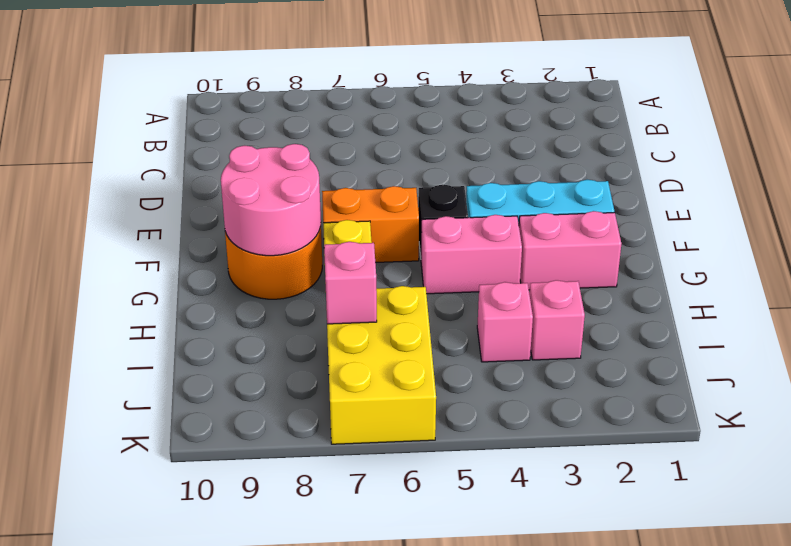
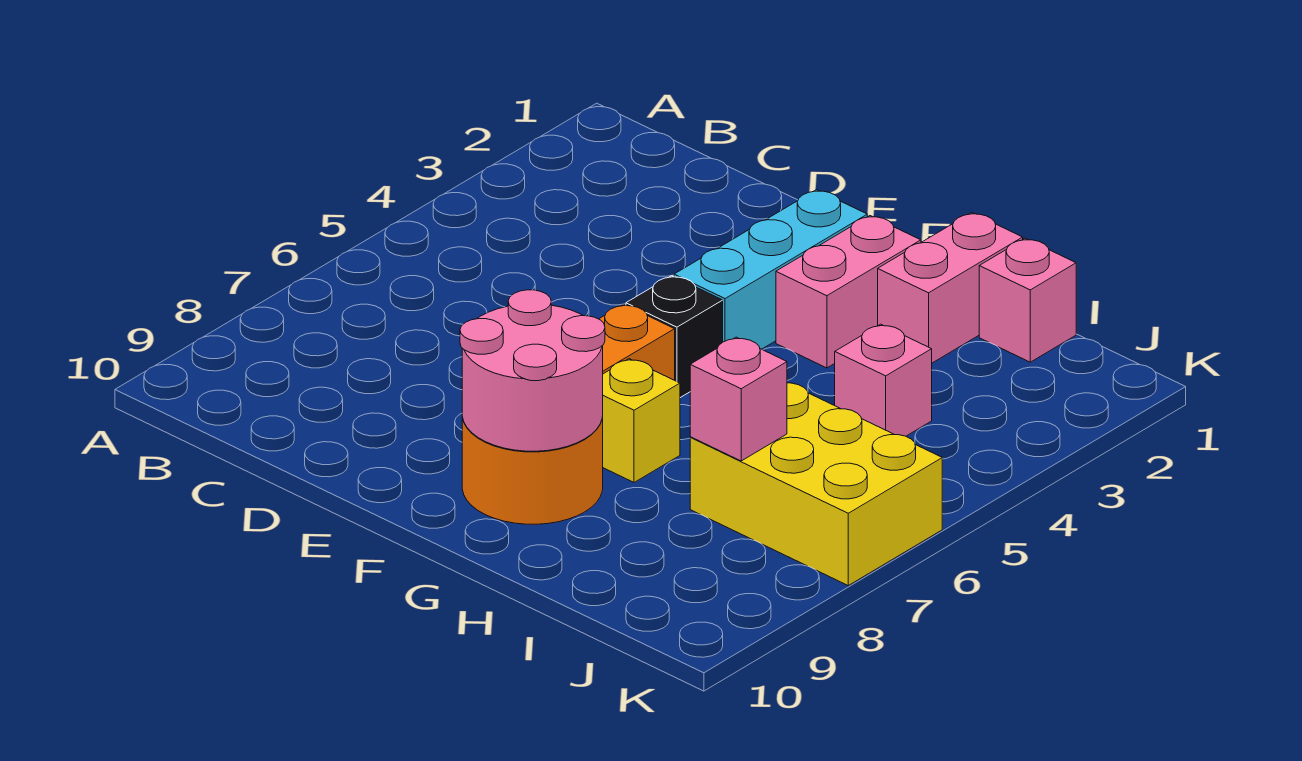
pink brick G4:G5 level 1 -> pink brick H1:H2 level 1
pink brick I3 level 1 -> pink brick I1 level 1

